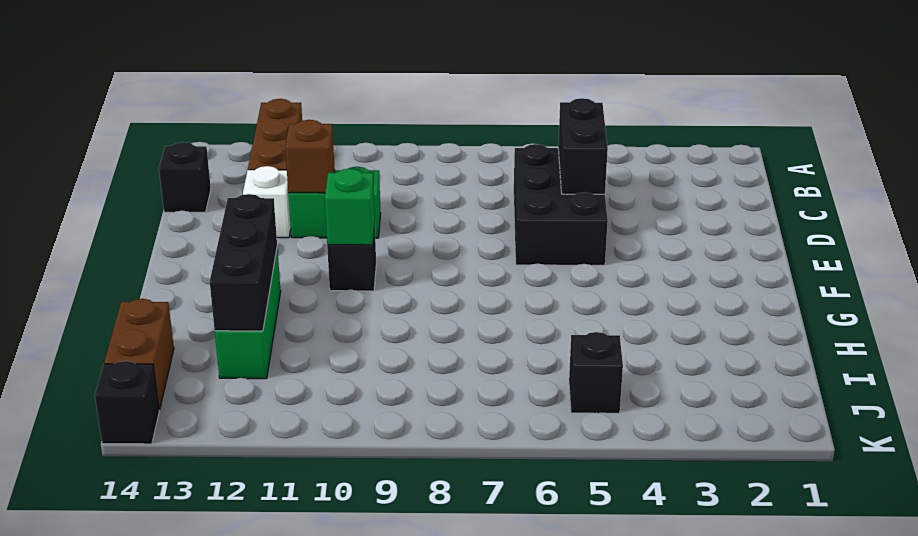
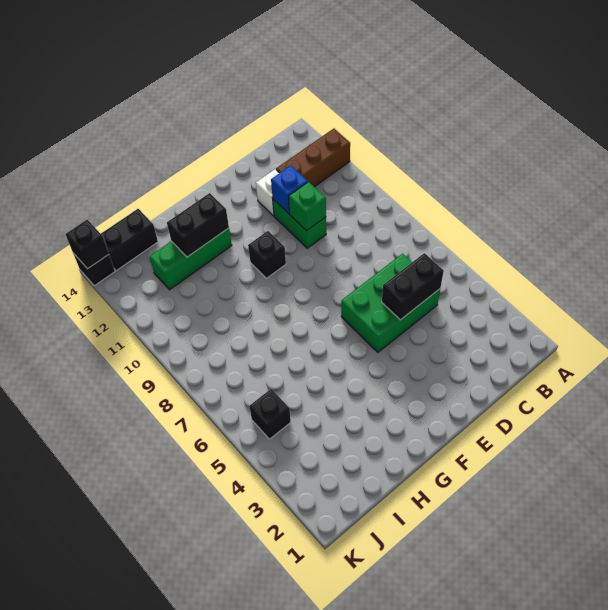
black brick C5:E6 level 1 -> green brick C5:E6 level 1
black brick C14 level 1 -> black brick K14 level 2
brown brick D11 level 2 -> blue brick D11 level 2
green brick F10 level 2 -> green brick D10 level 2
black brick G12:I12 level 2 -> black brick G12:H12 level 2
brown brick I14:J14 level 1 -> black brick I14:J14 level 1

